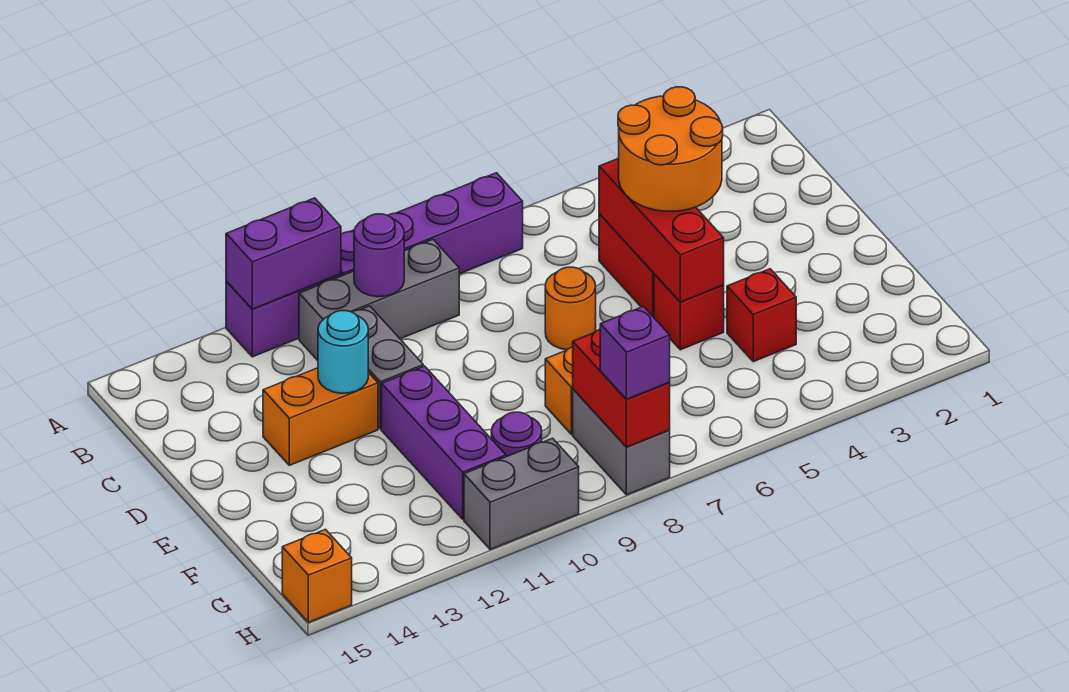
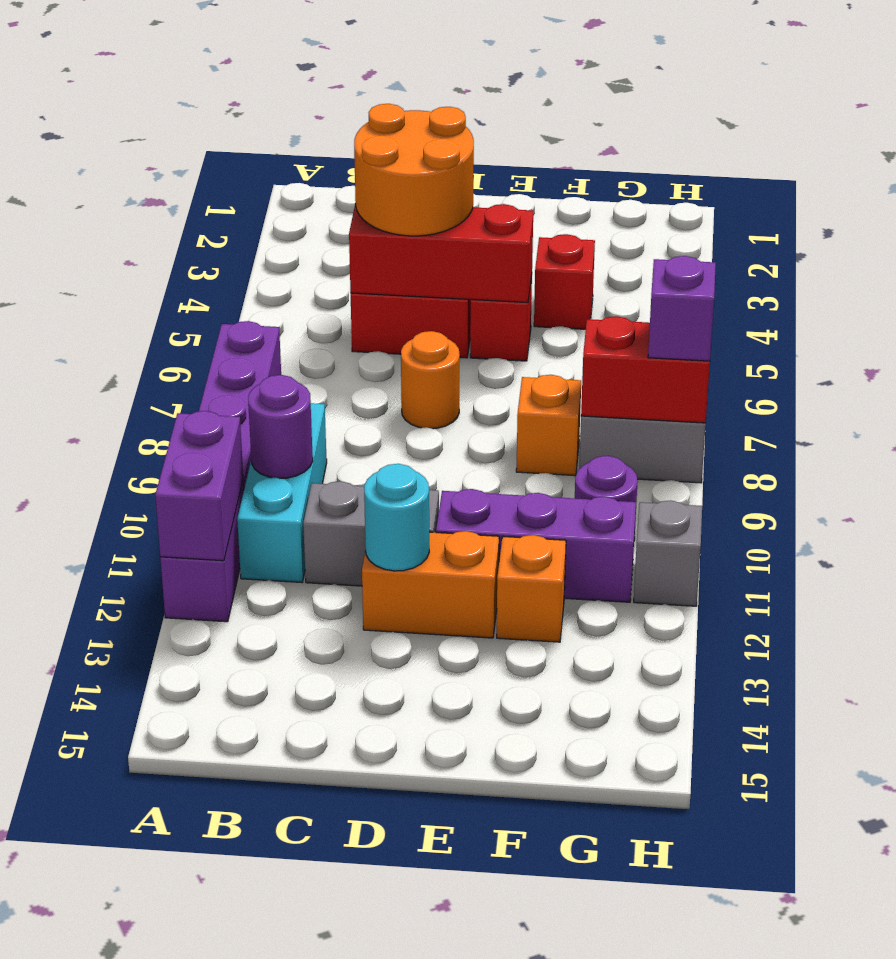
grey brick B9:B11 level 1 -> cyan brick B9:B11 level 1
orange brick D12:D13 level 1 -> orange brick D12:E12 level 1
grey brick H10:H11 level 1 -> grey brick H11 level 1
orange brick H15 level 1 -> orange brick F12 level 1

